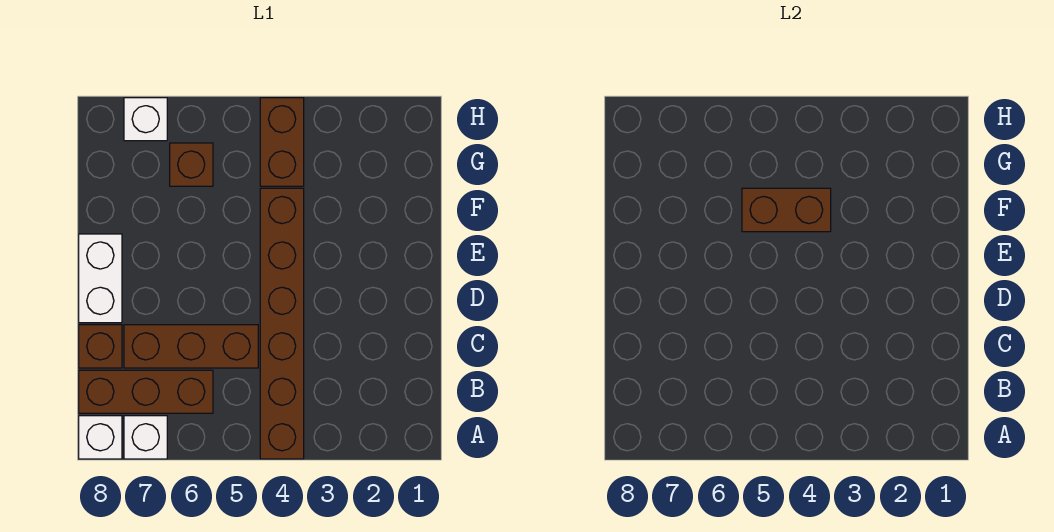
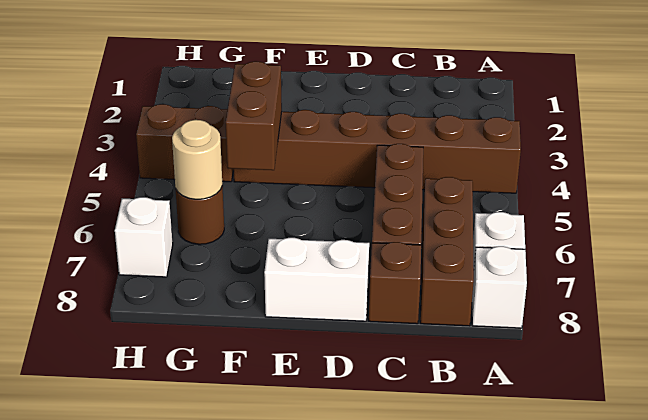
brown brick G6 level 1 -> brown round brick G6 level 1
none -> tan round brick G6 level 2

